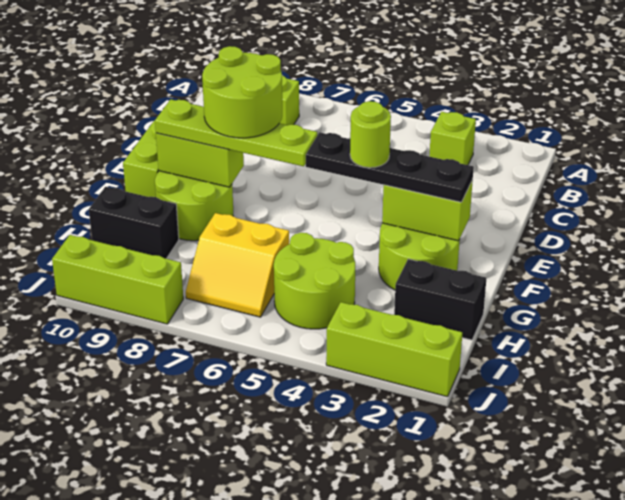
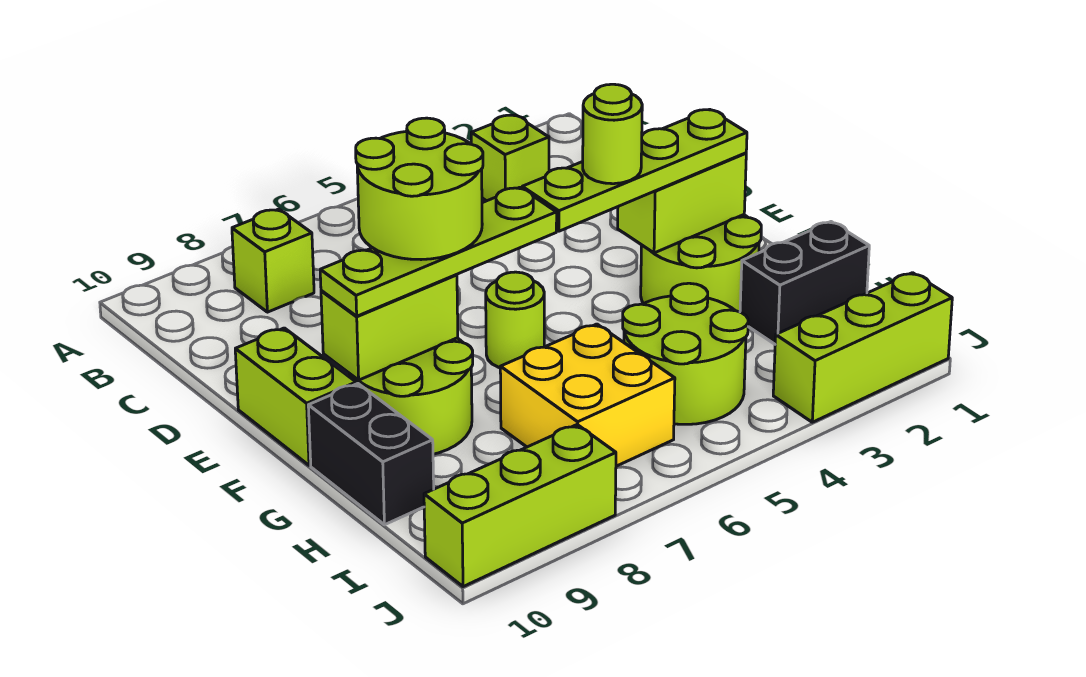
black plate F2:F5 level 3 -> lime plate F2:F5 level 3
none -> lime round brick F6 level 1
yellow slope H6:I7 level 1 top H -> yellow brick H6:I7 level 1
black brick H9:H10 level 1 -> black brick G10:H10 level 1

